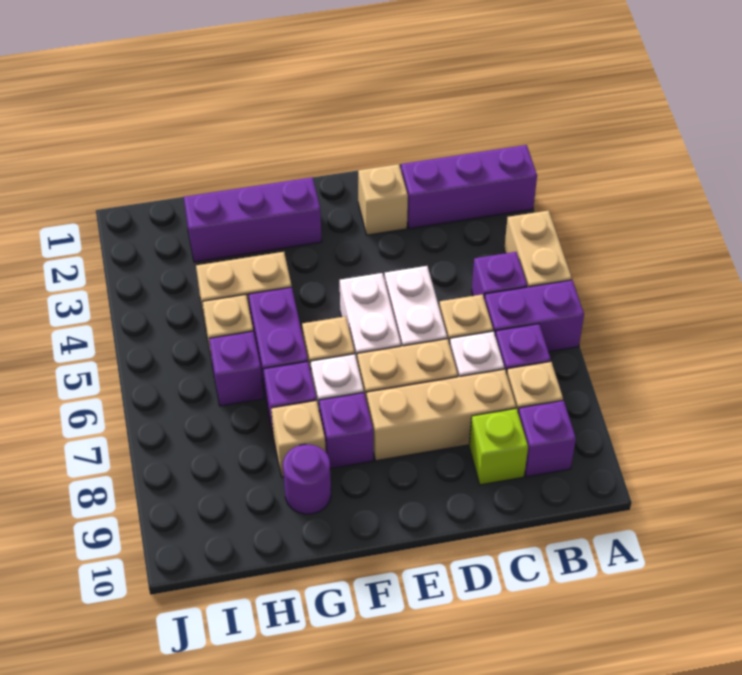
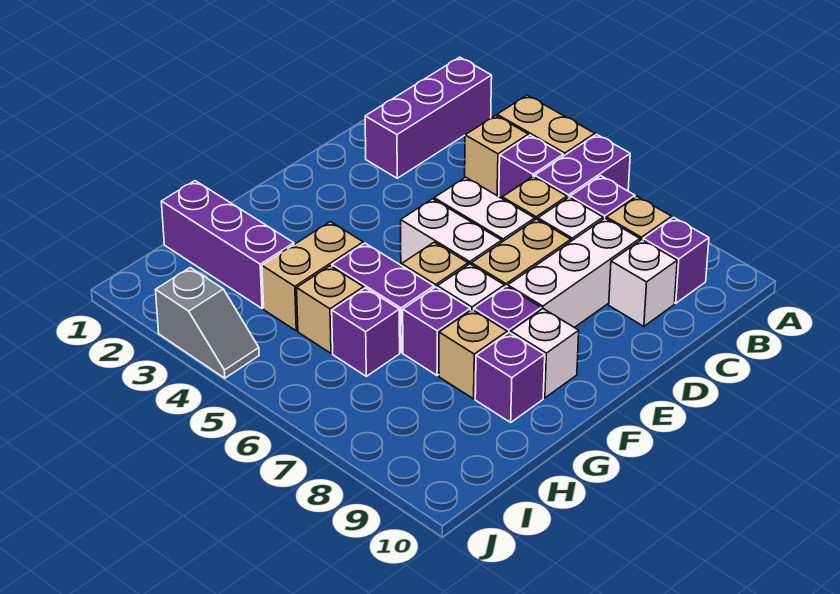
tan brick C8:E8 level 1 -> white brick C8:E8 level 1
lime brick C9 level 1 -> white brick C9 level 1
tan brick D2 level 1 -> tan brick B4 level 1
purple brick F2:H2 level 1 -> purple brick H1:H3 level 1
none -> white brick F9 level 1
purple round brick G9 level 1 -> purple brick G9 level 1
none -> grey slope J3:J4 level 1 top 3

